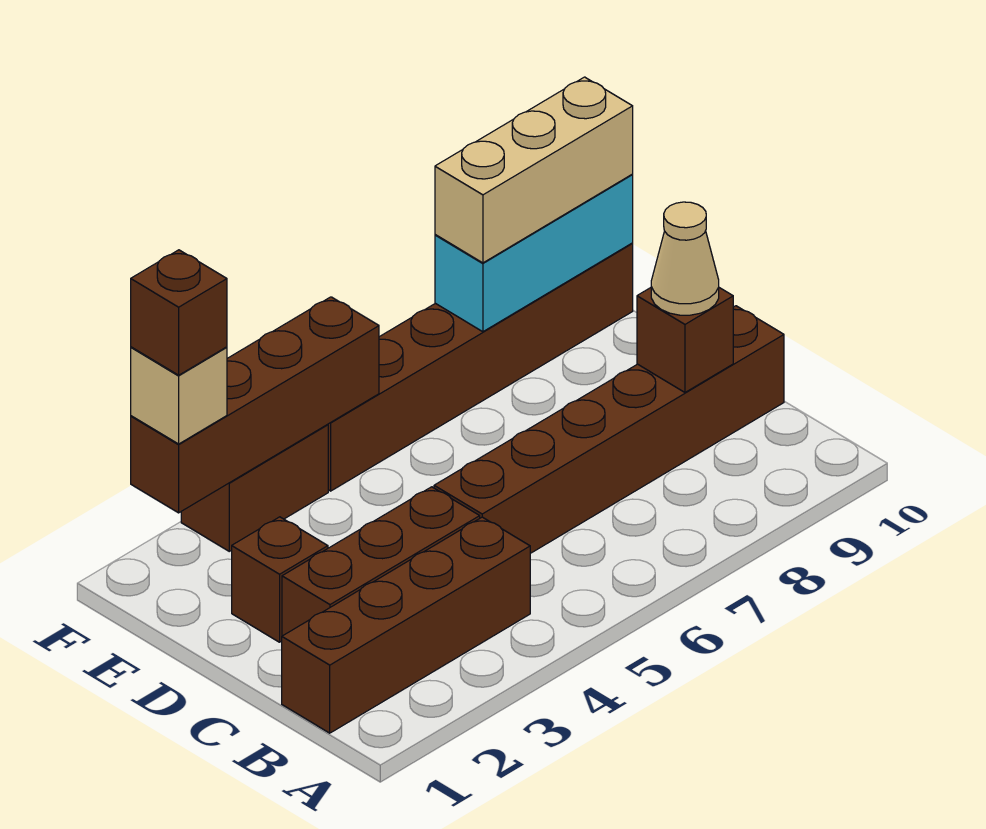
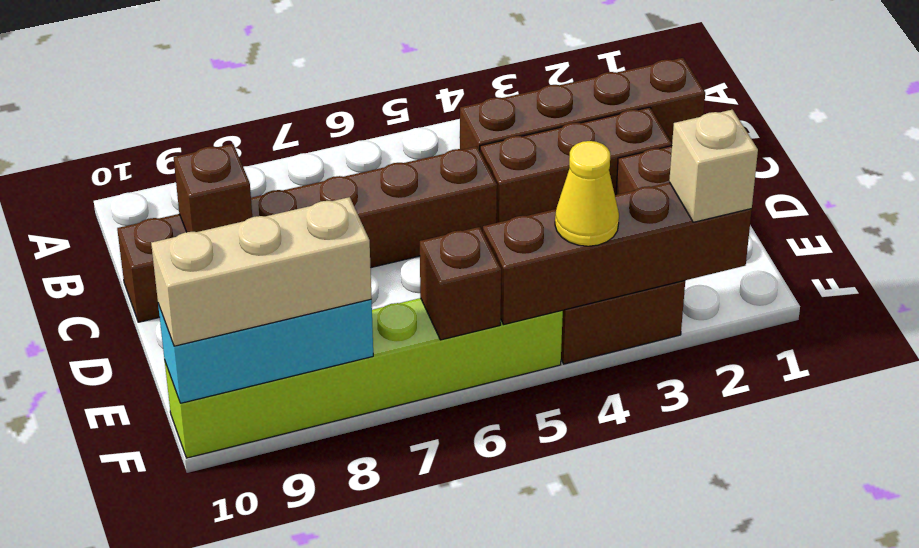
tan cone C9 level 3 -> none
brown brick F2 level 4 -> brown brick F6 level 2
none -> yellow cone F4 level 3
brown brick F5:F10 level 1 -> lime brick F5:F10 level 1

